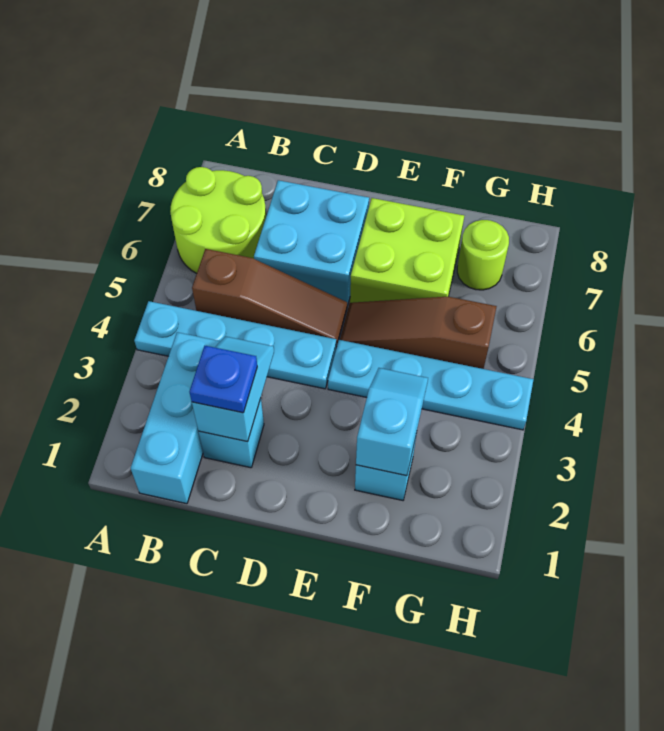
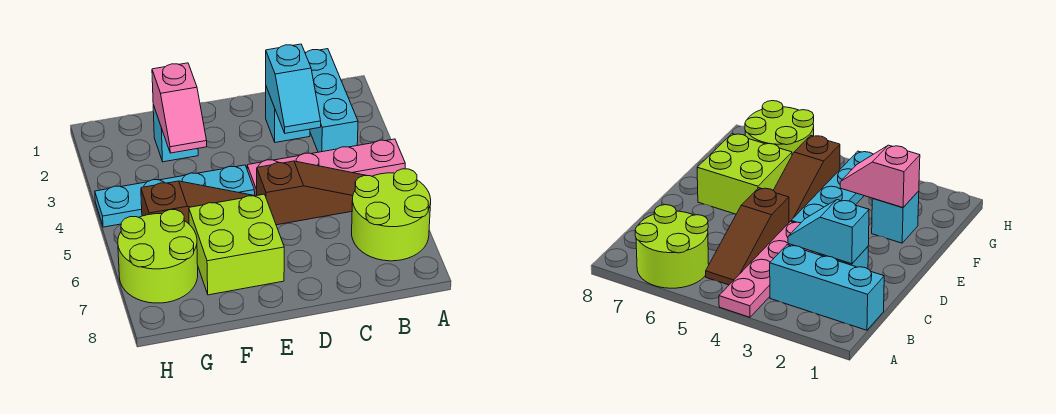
cyan plate A4:D4 level 1 -> pink plate A4:D4 level 1
brown slope B5:D5 level 1 top B -> brown slope B5:D5 level 1 top D
blue plate C2 level 3 -> none
cyan brick C6:D7 level 1 -> none
cyan slope F2:F3 level 2 top 2 -> pink slope F2:F3 level 2 top 2
lime round brick G7 level 1 -> lime round brick G6:H7 level 1

